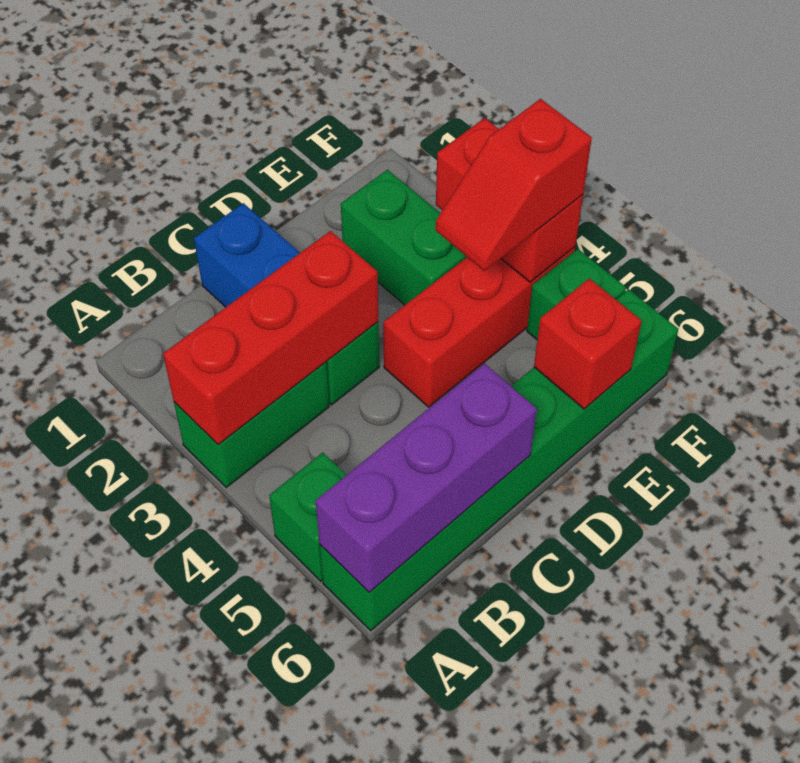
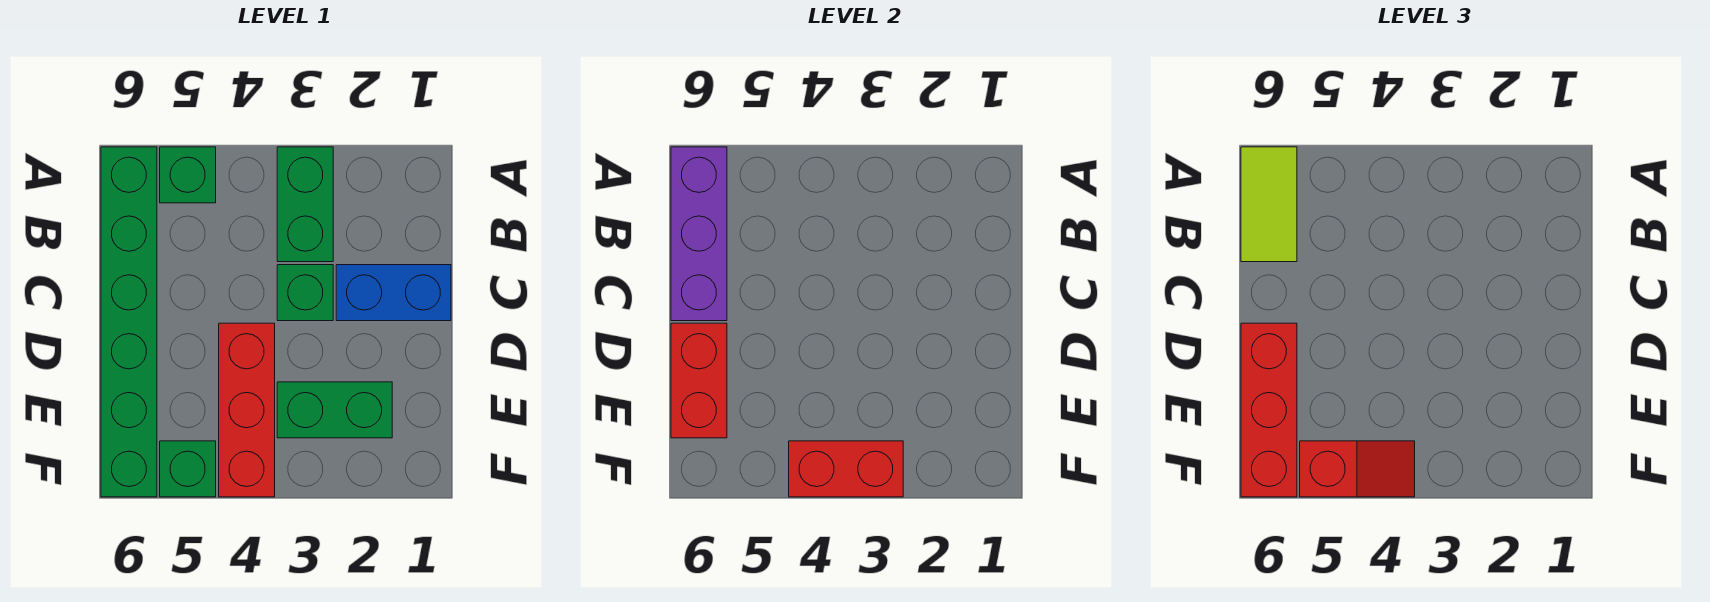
red brick A3:C3 level 2 -> red brick D6:F6 level 3
none -> lime tile A6:B6 level 3
red slope E4:F4 level 3 top F -> red slope F4:F5 level 3 top 5
red brick E6 level 2 -> red brick D6:E6 level 2

